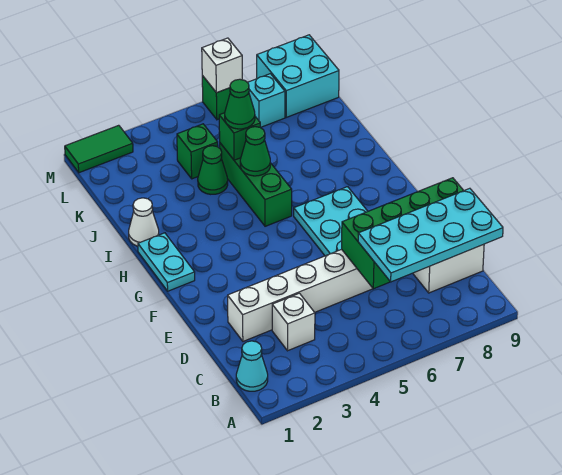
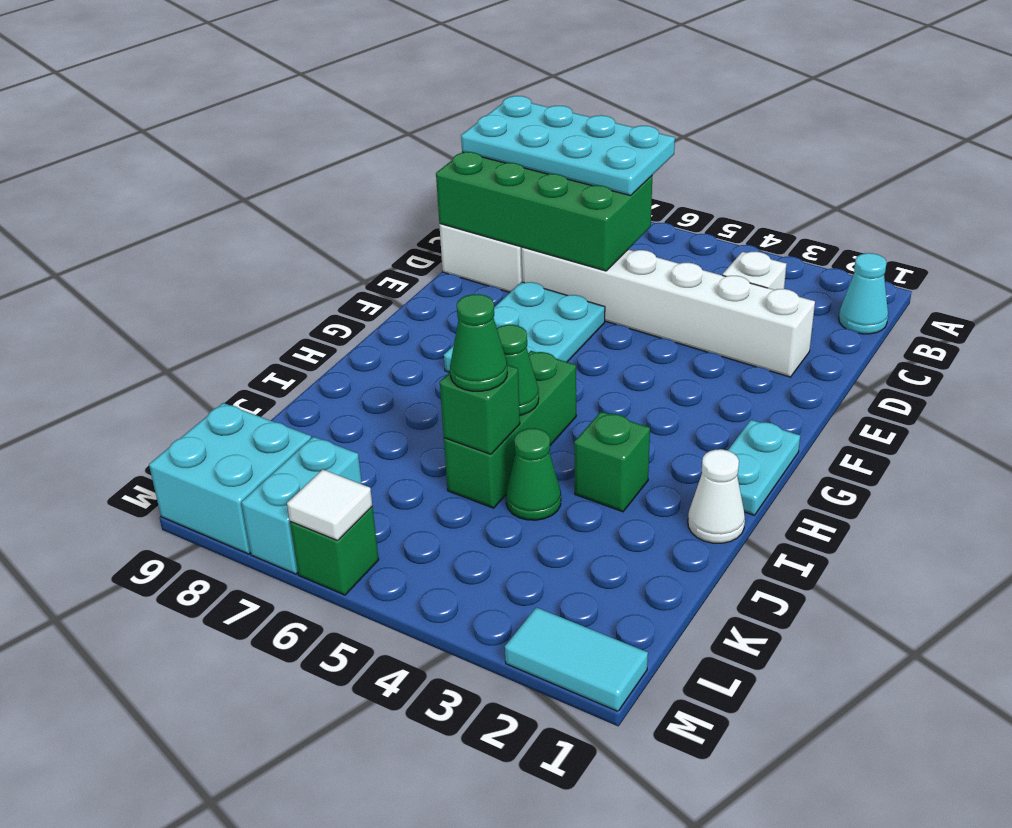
green brick K4 level 1 -> green brick I3 level 1
cyan brick L7 level 1 -> cyan brick L7:M7 level 1
green tile M1:M2 level 1 -> cyan tile M1:M2 level 1
white brick M6 level 2 -> white tile M6 level 2

